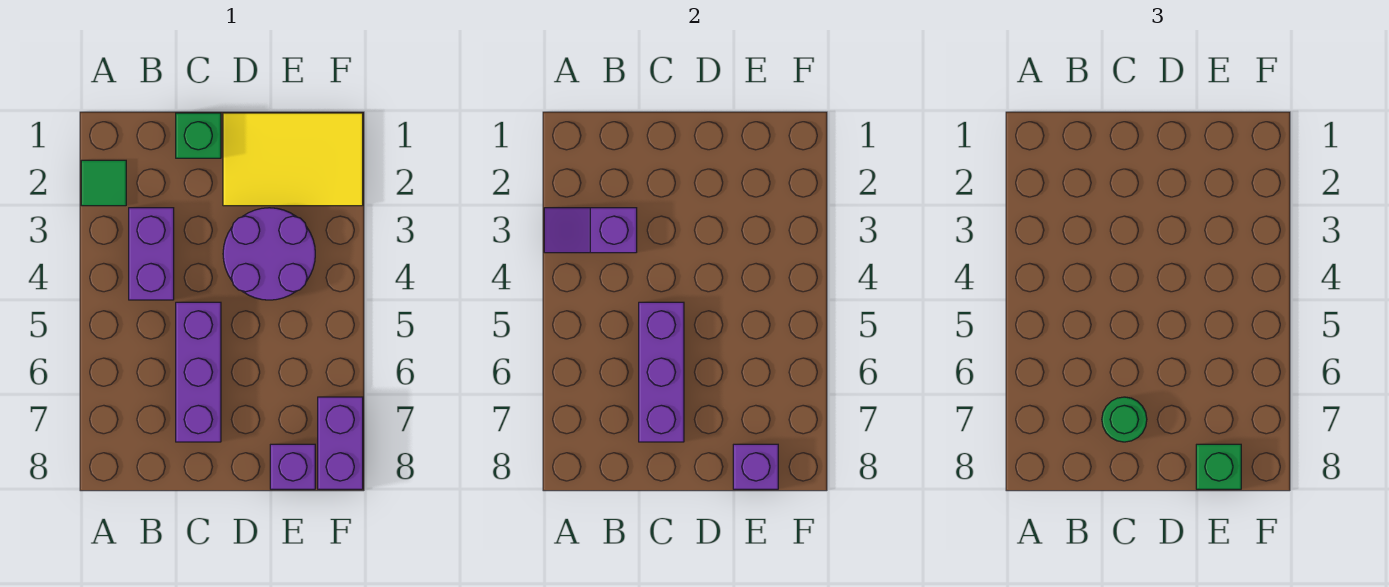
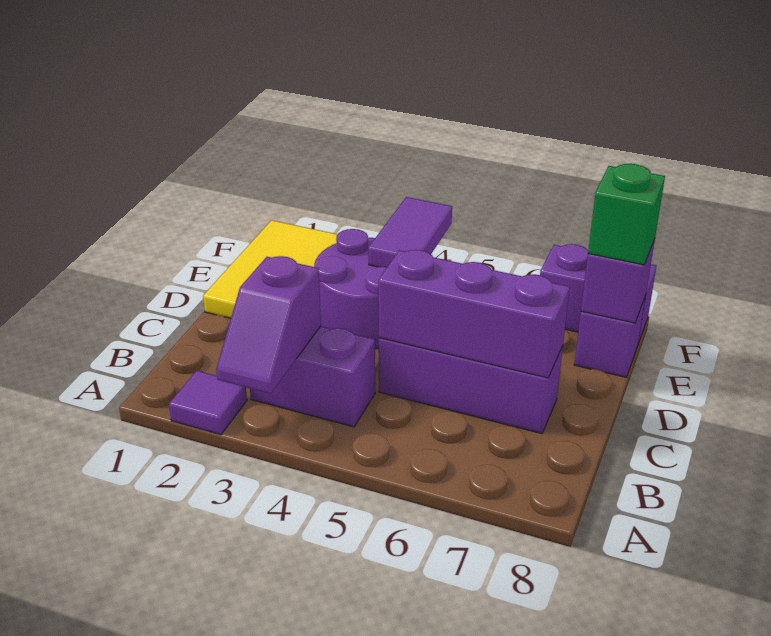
green tile A2 level 1 -> purple tile A2 level 1
green brick C1 level 1 -> none
green round brick C7 level 3 -> none
none -> purple tile E4:F4 level 2

